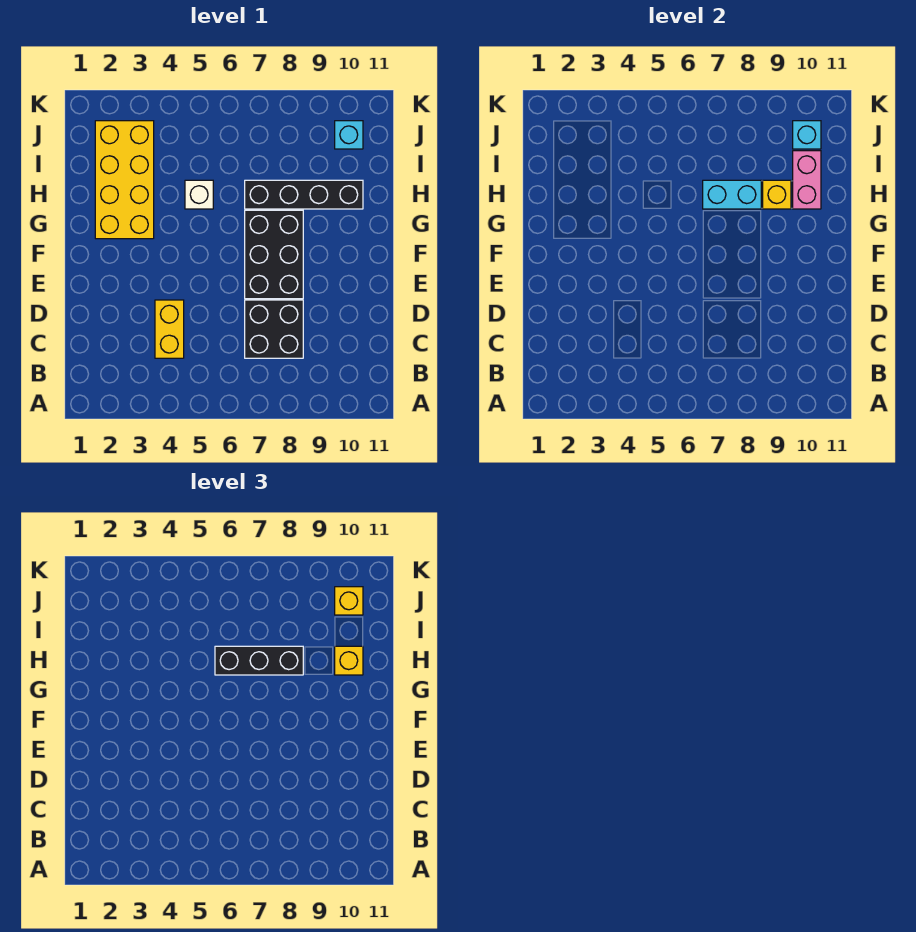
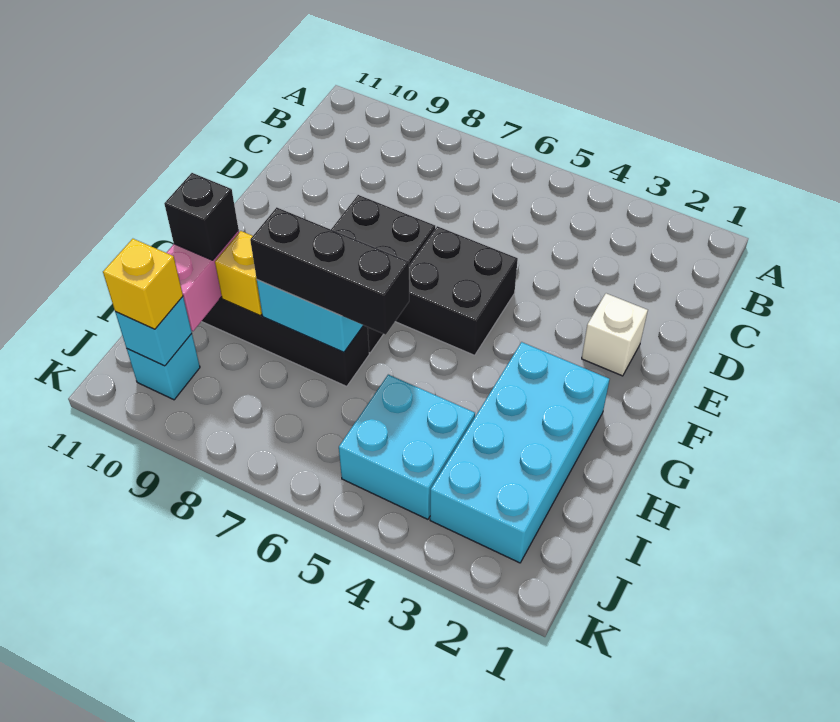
yellow brick C4:D4 level 1 -> none
black brick C7:D8 level 1 -> black brick E5:F6 level 1
yellow brick G2:J3 level 1 -> cyan brick G2:J3 level 1
white brick H5 level 1 -> white brick E2 level 1
yellow brick H10 level 3 -> black brick H10 level 3
none -> cyan brick I4:J5 level 1

